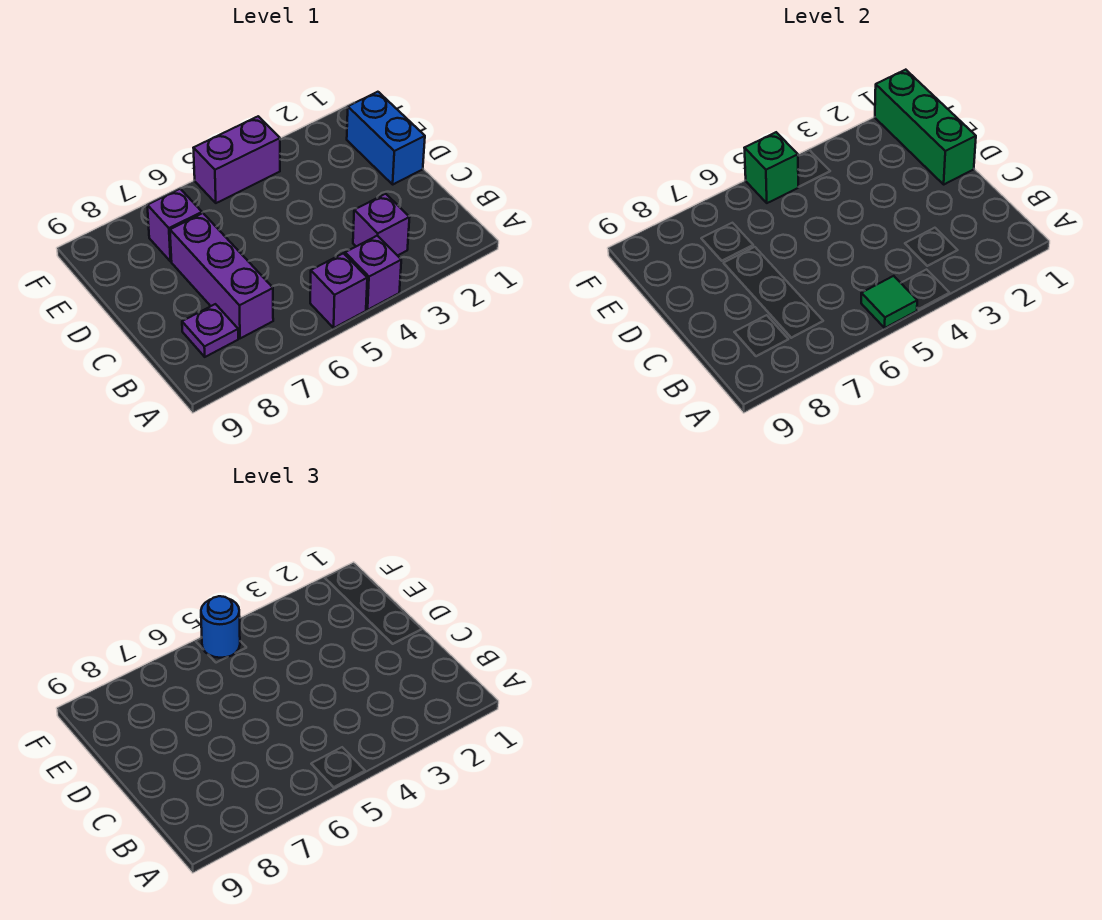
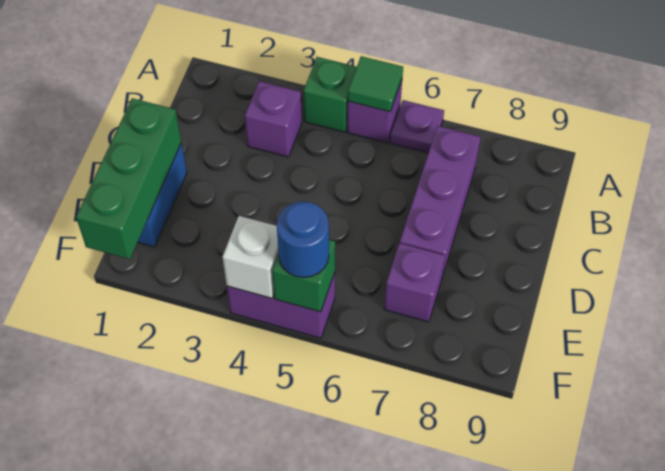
purple brick A4 level 1 -> green brick A4 level 1
purple plate B8 level 1 -> purple plate A6 level 1
none -> white brick F4 level 2

